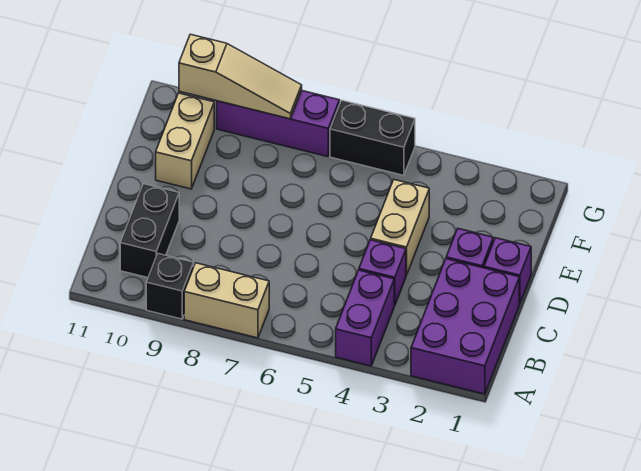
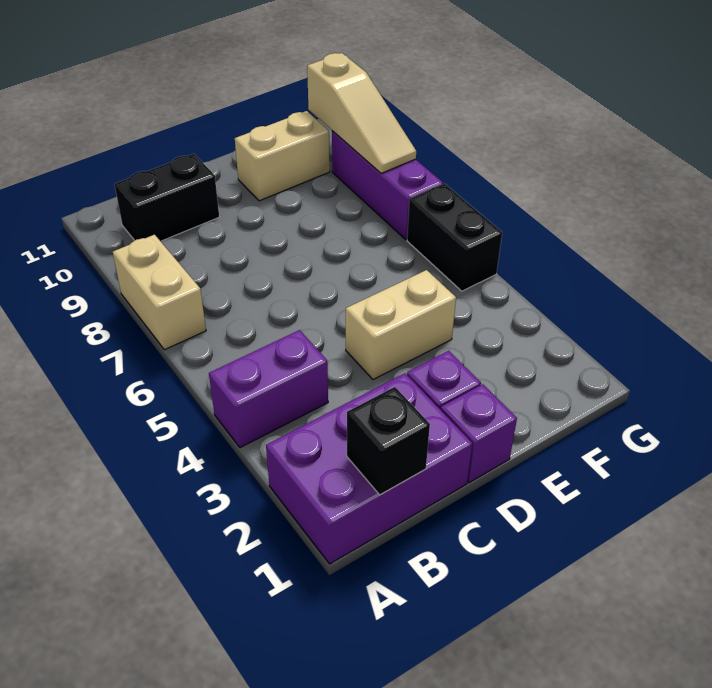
black brick A9 level 1 -> black brick B1 level 2
purple brick C4 level 1 -> none

